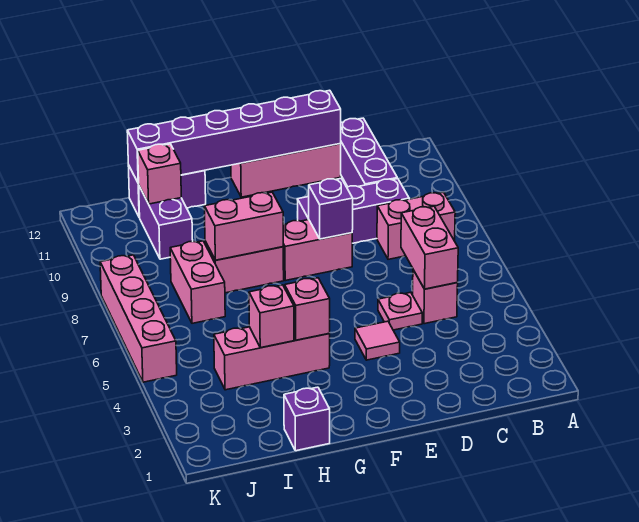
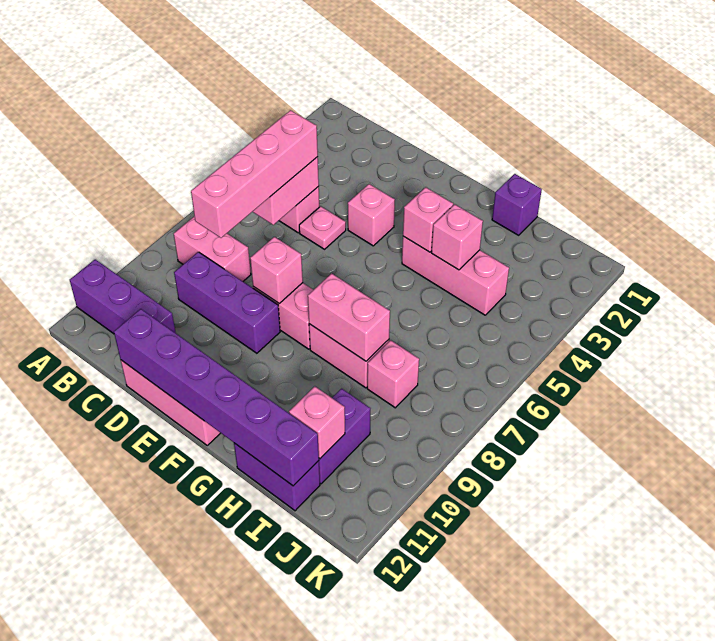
purple brick C10:C12 level 1 -> purple brick A11:C11 level 1
pink tile E4 level 1 -> pink brick E4 level 1
purple brick E8 level 2 -> pink brick E8 level 2
pink brick I7:I8 level 1 -> pink brick I8 level 1
pink brick K5:K8 level 1 -> pink brick C5:C8 level 3

